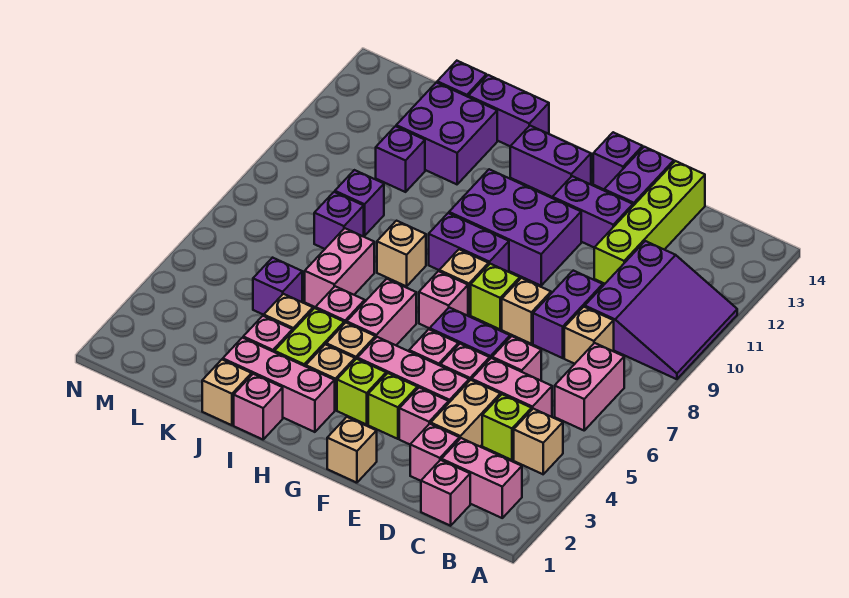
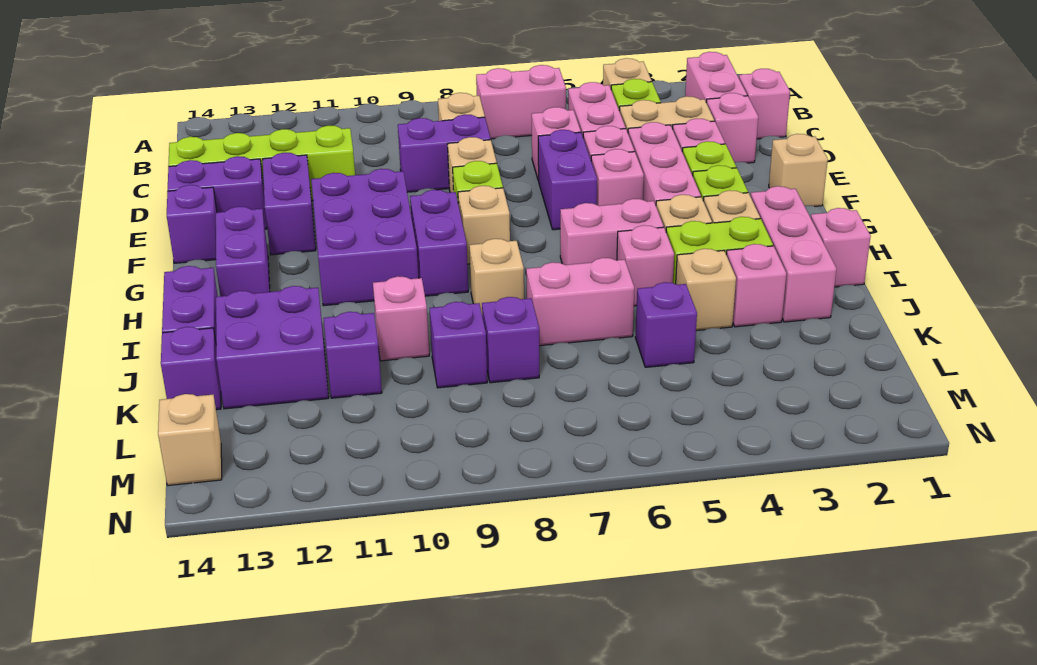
purple slope A9:C11 level 1 top C -> none
pink brick G7 level 1 -> pink brick J10 level 1
tan brick J1 level 1 -> tan brick M14 level 1

